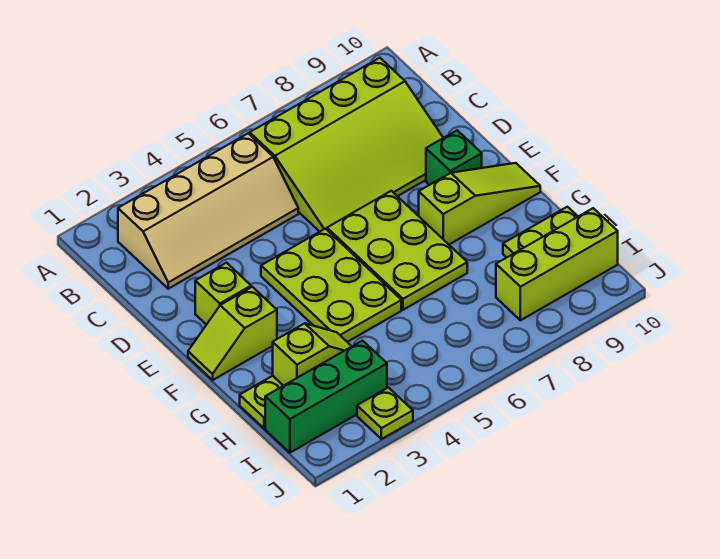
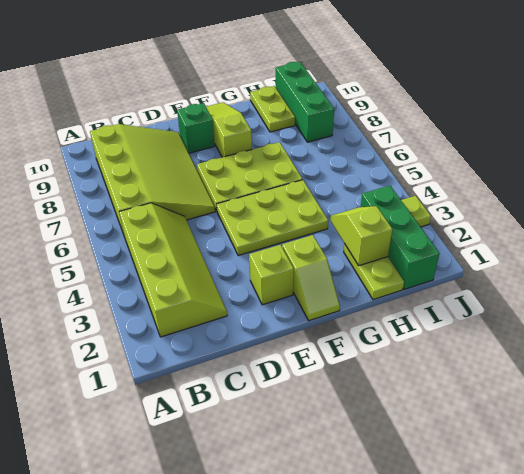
tan slope B2:C5 level 1 top B -> lime slope B2:C5 level 1 top B
lime brick I8:I10 level 1 -> green brick I8:I10 level 1

